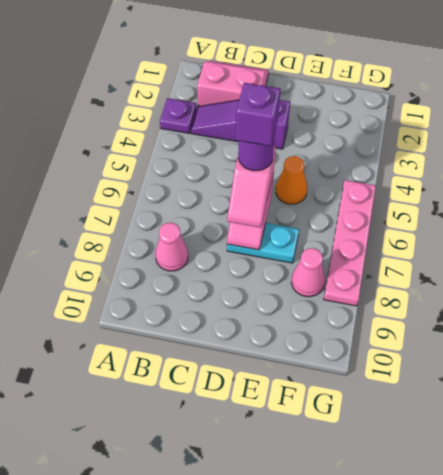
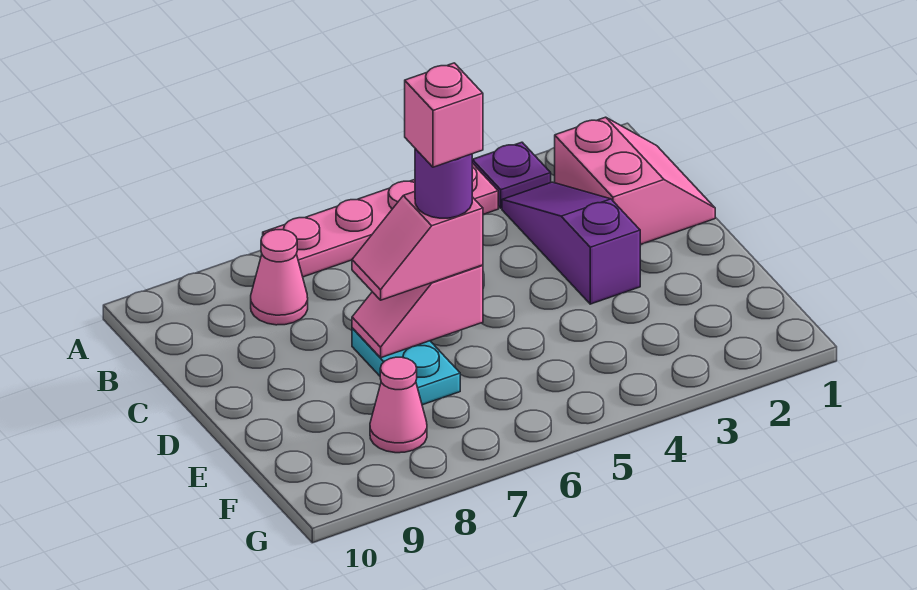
purple brick D6 level 5 -> pink brick D6 level 5
orange cone E5 level 1 -> none
pink plate G5:G8 level 1 -> pink plate A4:A7 level 1

